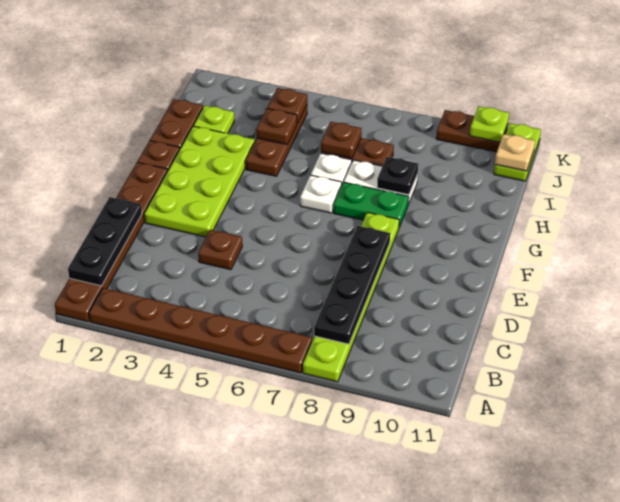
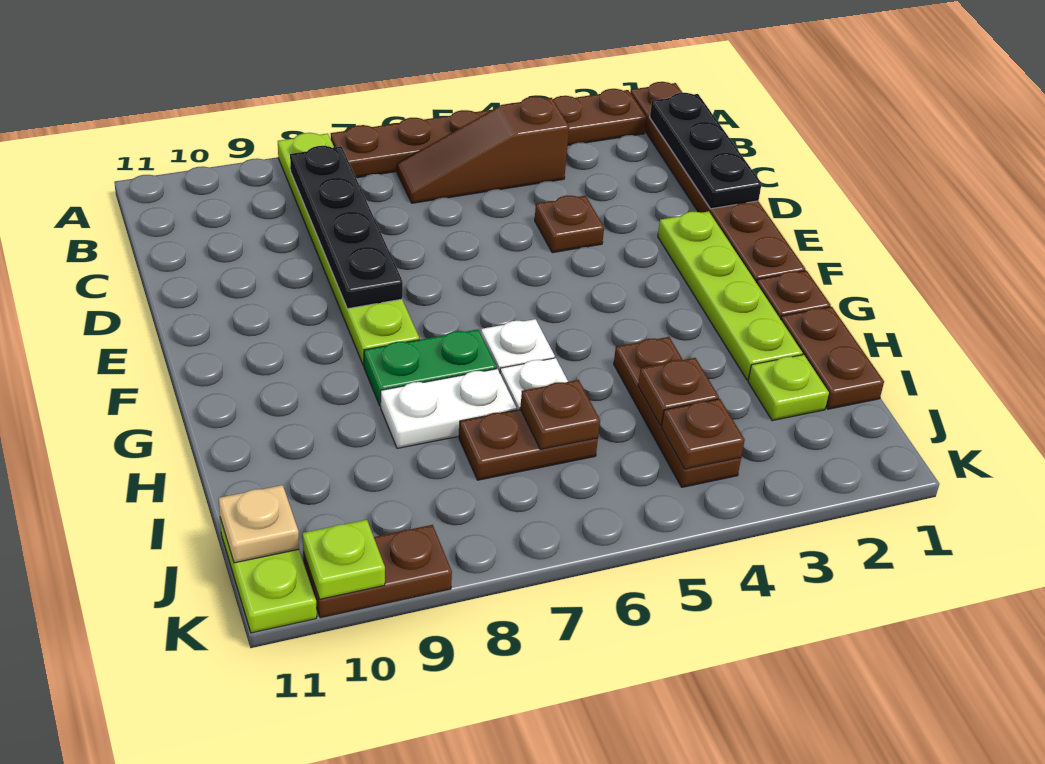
none -> brown slope B4:B6 level 1 top 4
lime plate E2:H3 level 1 -> lime plate E2:H2 level 1
black plate H8 level 2 -> none

